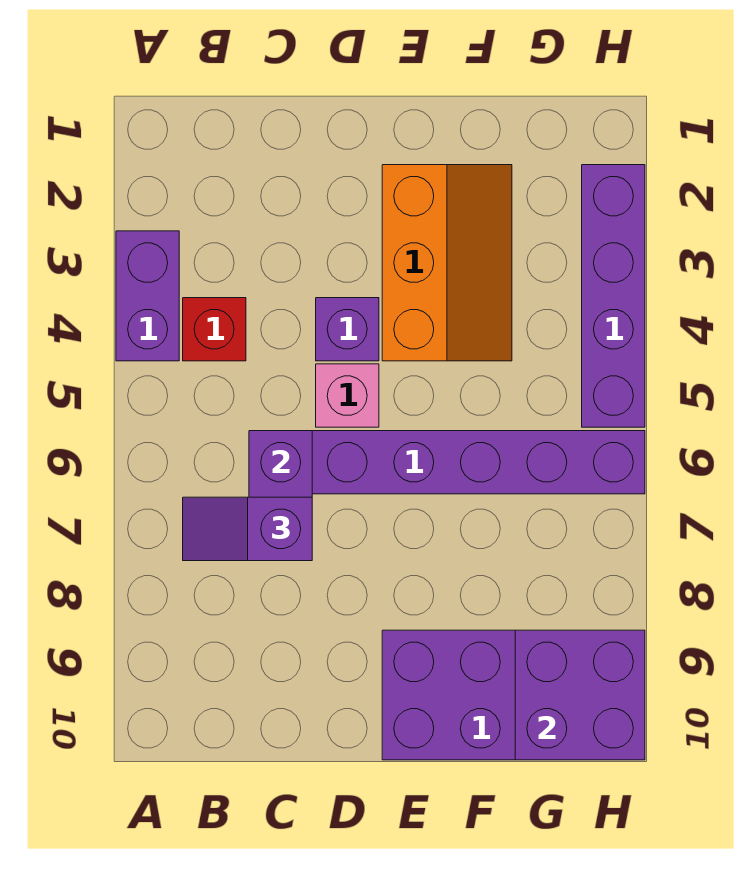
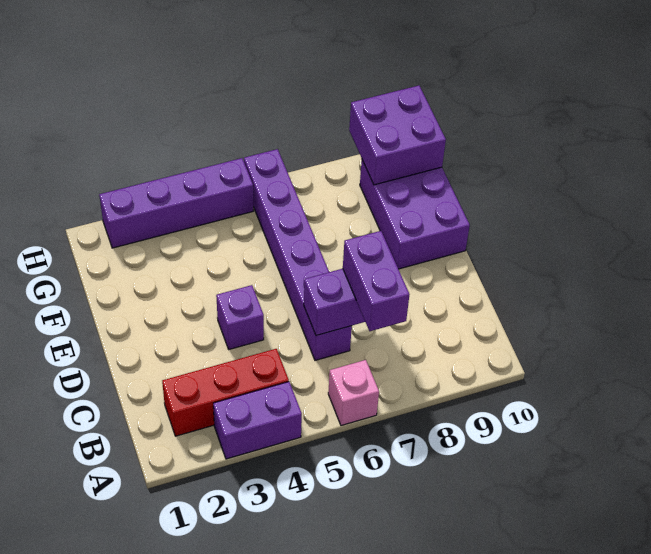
red brick B4 level 1 -> red brick B2:B4 level 1
purple slope B7:C7 level 3 top C -> purple brick B7:C7 level 3
pink brick D5 level 1 -> pink brick A6 level 1
orange slope E2:F4 level 1 top E -> none

